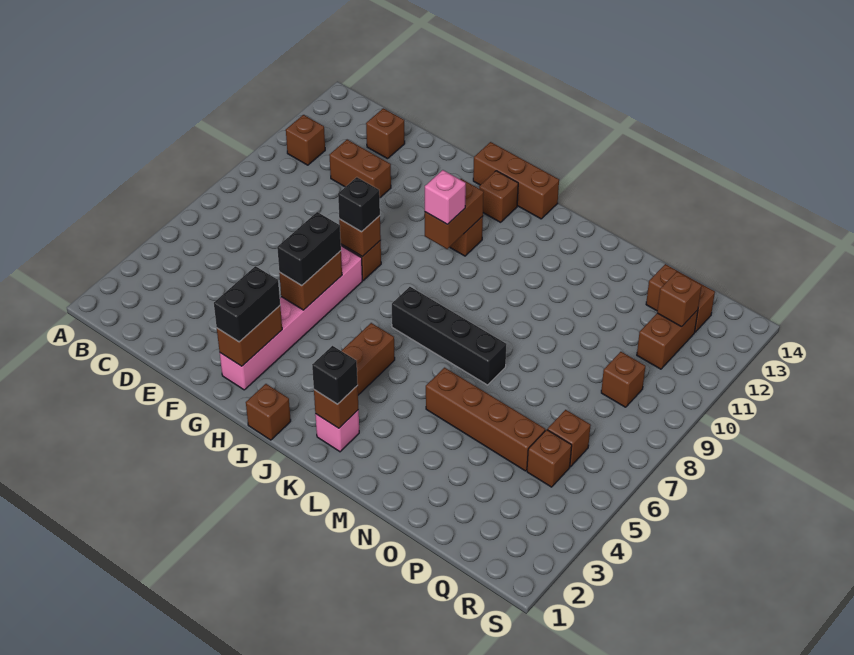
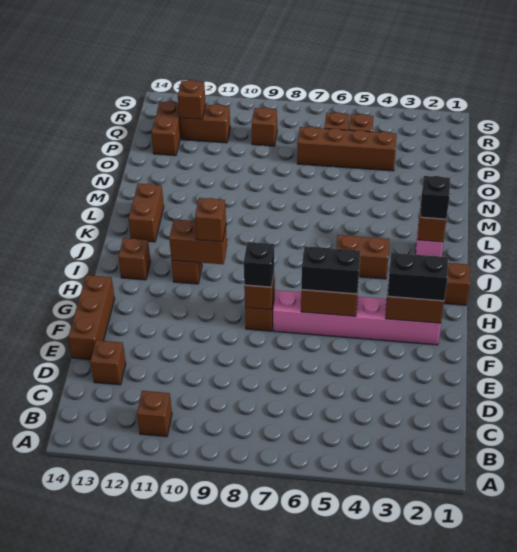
brown brick D11:E11 level 1 -> brown brick K13:L13 level 1
brown brick H14:J14 level 1 -> brown brick E14:G14 level 1
pink brick I10 level 3 -> brown brick I10 level 3
black brick J7:M7 level 1 -> none
brown brick M5:P5 level 1 -> brown brick P4:P7 level 1

